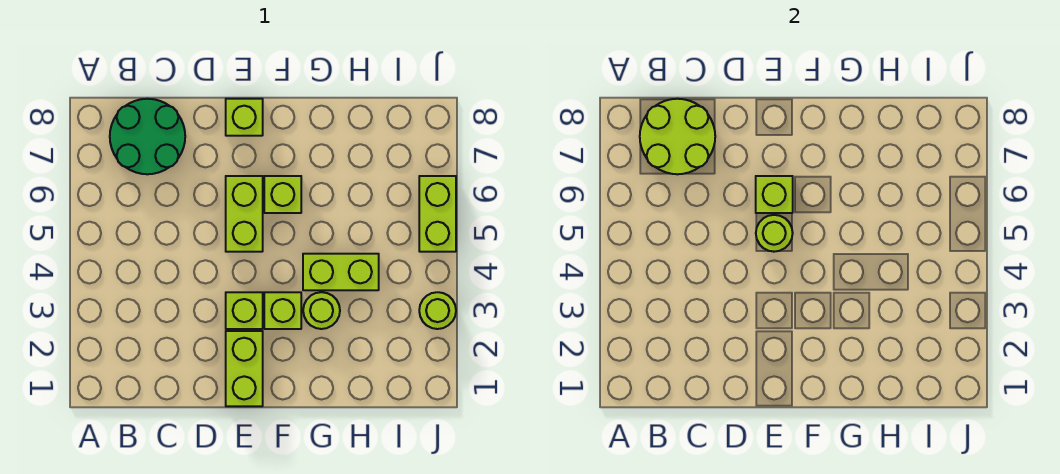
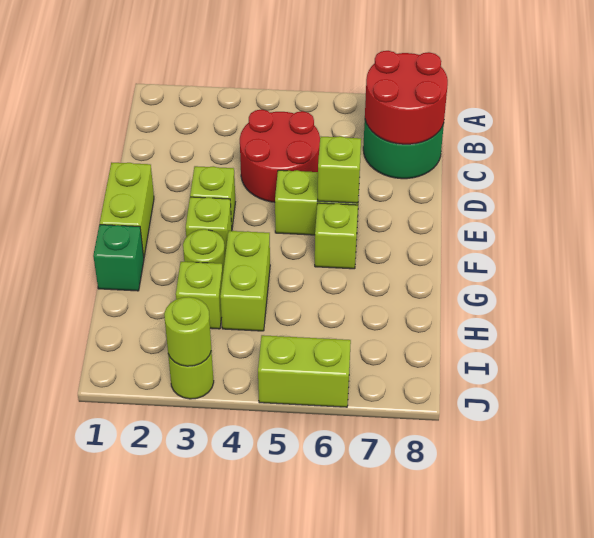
lime round brick B7:C8 level 2 -> red round brick B7:C8 level 2
none -> red round brick C4:D5 level 1
lime brick E1:E2 level 1 -> lime brick E1:F1 level 1
lime round brick E5 level 2 -> lime round brick J3 level 2
lime brick E8 level 1 -> lime brick H3 level 1
none -> green brick G1 level 1

